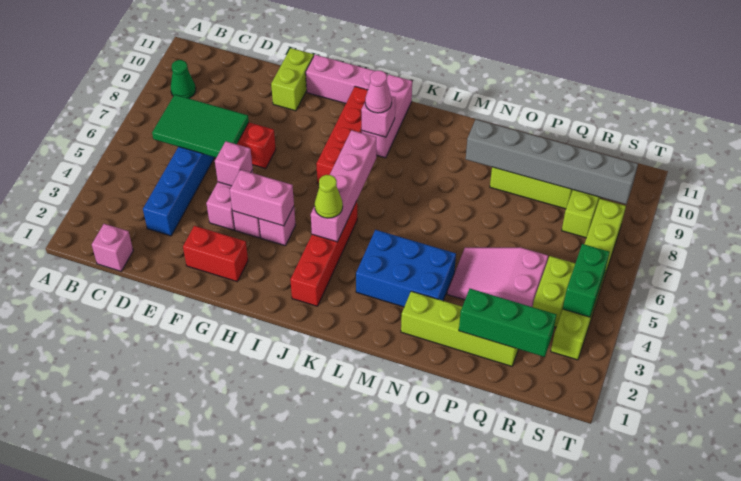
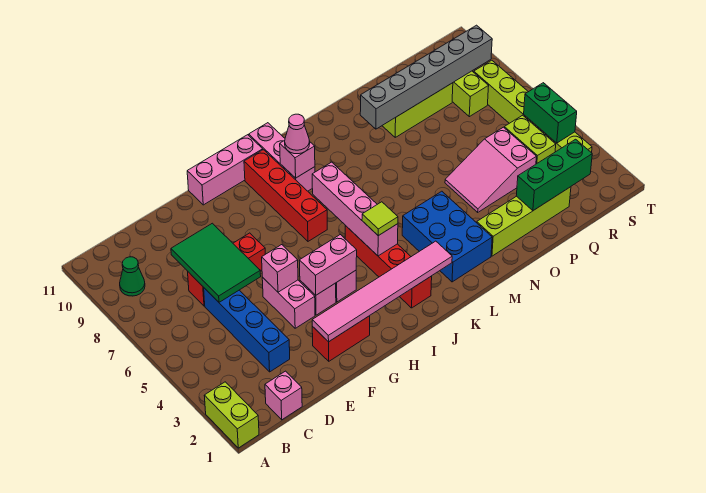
green tile C6:E7 level 2 -> green tile D6:E8 level 2
none -> pink tile F2:K2 level 2
lime brick F10:F11 level 1 -> lime brick A1:A2 level 1
lime cone J4 level 3 -> lime tile J4 level 3
blue brick L3:N4 level 1 -> blue brick L2:M4 level 1

